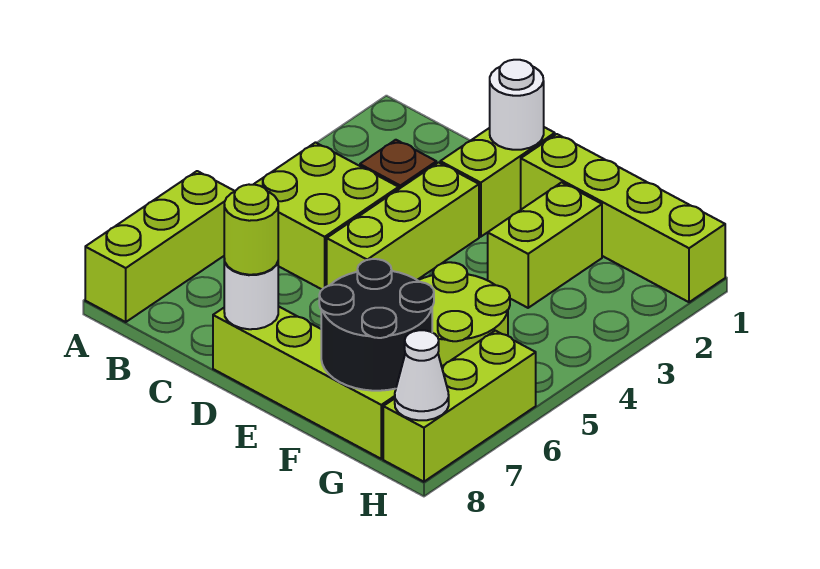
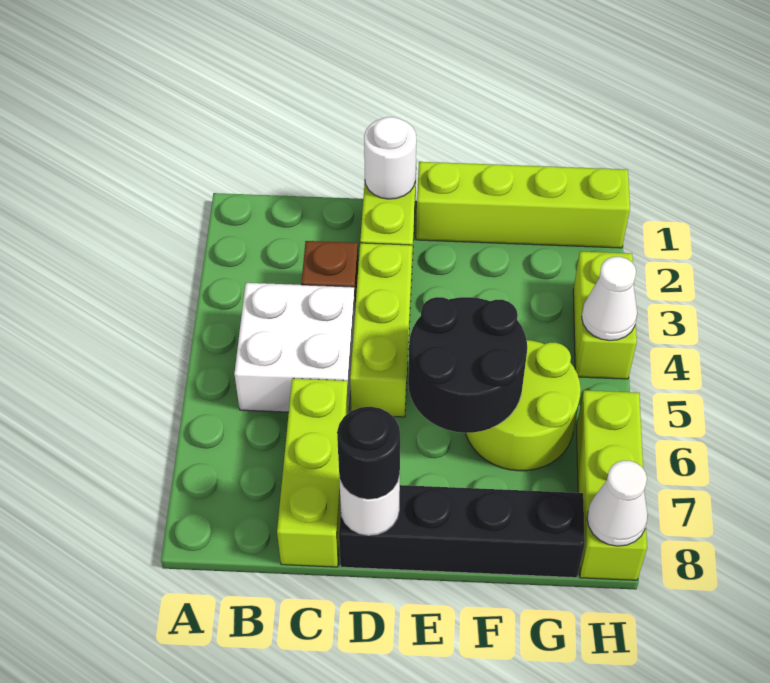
lime brick A6:A8 level 1 -> lime brick C6:C8 level 1
lime brick B4:C5 level 1 -> white brick B4:C5 level 1
lime brick D8:G8 level 1 -> black brick D8:G8 level 1
lime round brick D8 level 3 -> black round brick D8 level 3
lime brick F2:F3 level 1 -> lime brick H3:H4 level 1
black round brick F7:G8 level 2 -> black round brick E5:F6 level 2
none -> white cone H4 level 2

